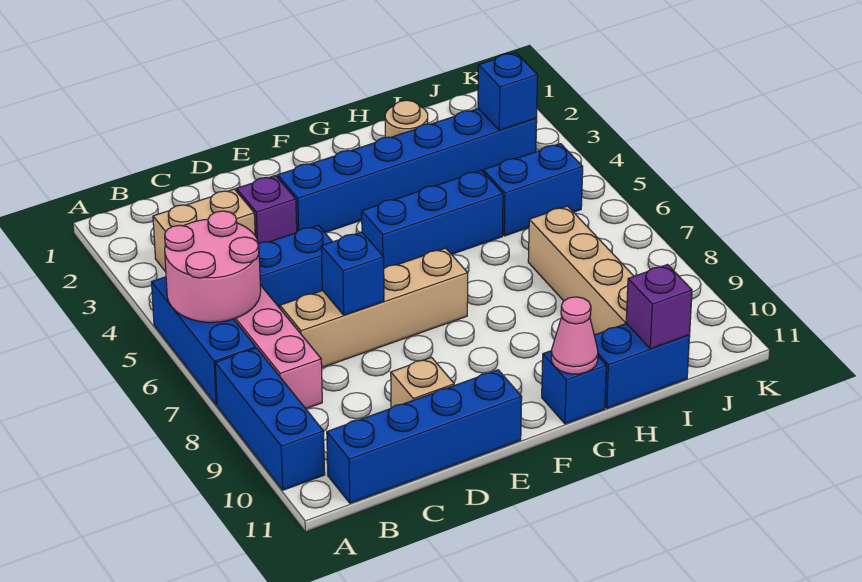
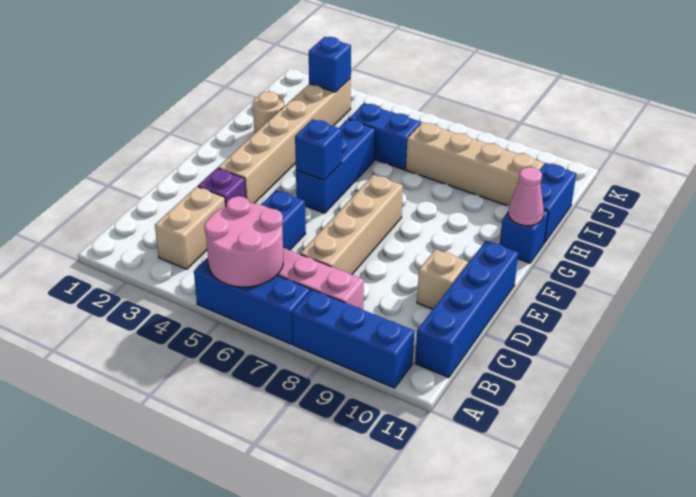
blue brick D7 level 2 -> blue brick F5 level 2
blue brick E3:J3 level 1 -> tan brick E3:J3 level 1
blue brick I5:J5 level 1 -> blue brick I5:I6 level 1
purple brick I11 level 2 -> none

